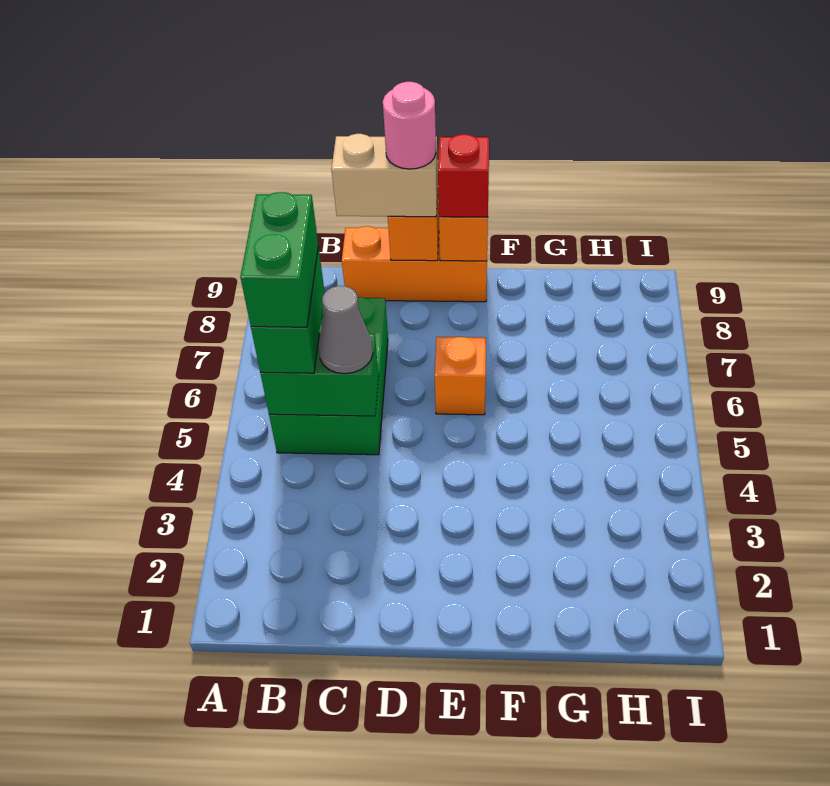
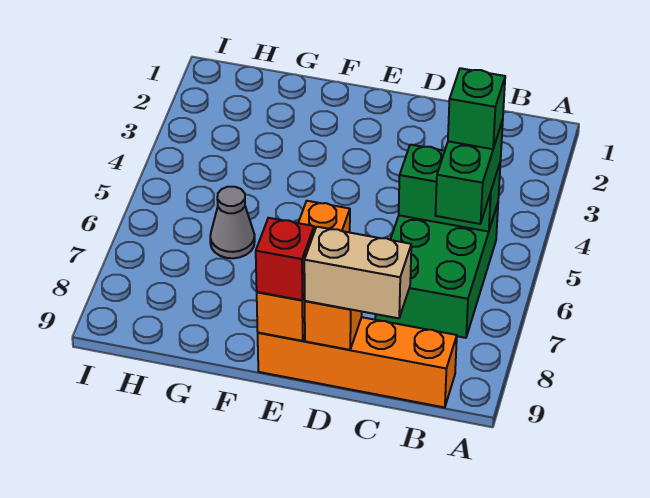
green brick B5:B6 level 4 -> green brick B5 level 4
grey cone C5 level 3 -> grey cone G6 level 1
orange brick C9:E9 level 1 -> orange brick B9:E9 level 1
pink round brick D9 level 4 -> none

